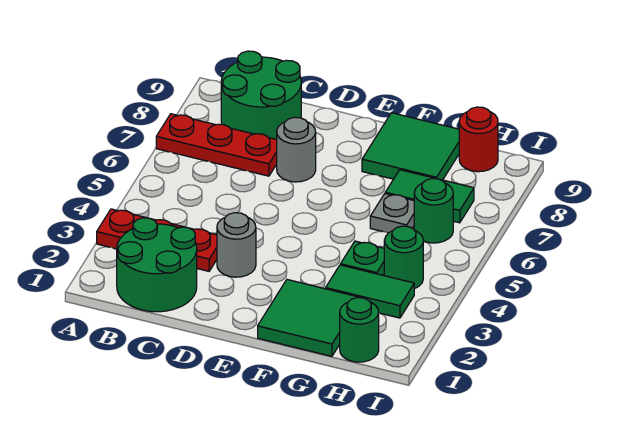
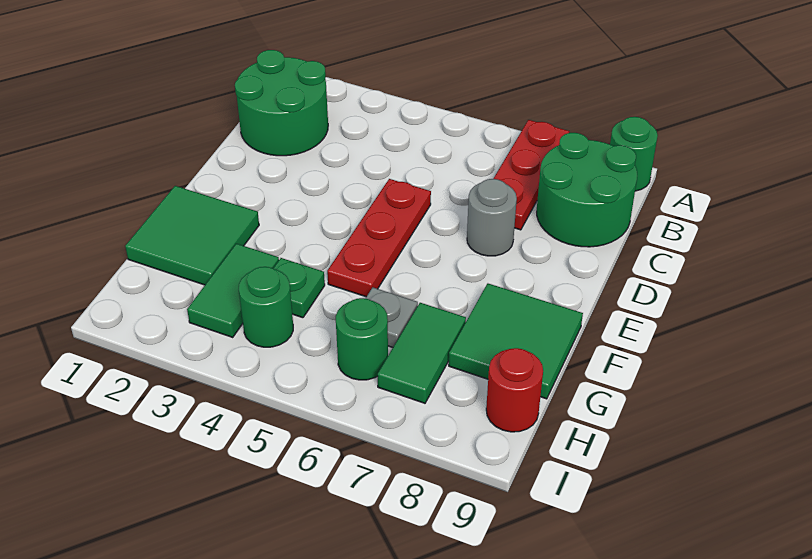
red plate A3:C3 level 1 -> red plate D5:F5 level 1
grey round brick D3 level 1 -> none
green round brick H1 level 1 -> green round brick A9 level 1

